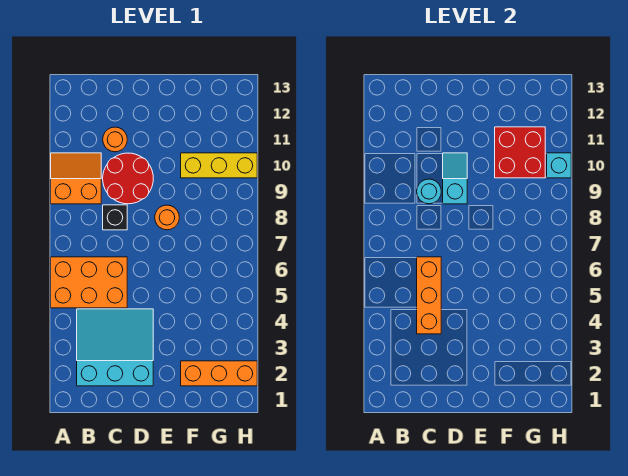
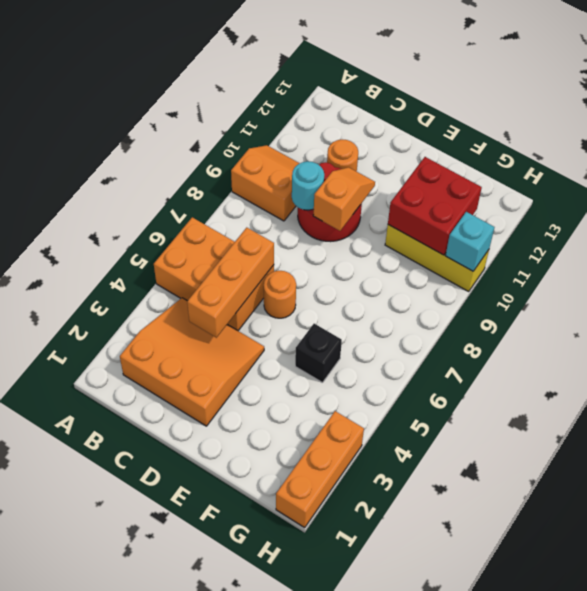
cyan slope B2:D4 level 1 top 2 -> orange slope B2:D4 level 1 top 2
black brick C8 level 1 -> black brick F5 level 1
cyan slope D9:D10 level 2 top 9 -> orange slope D9:D10 level 2 top 9
orange round brick E8 level 1 -> orange round brick D6 level 1
orange brick F2:H2 level 1 -> orange brick H1:H3 level 1

